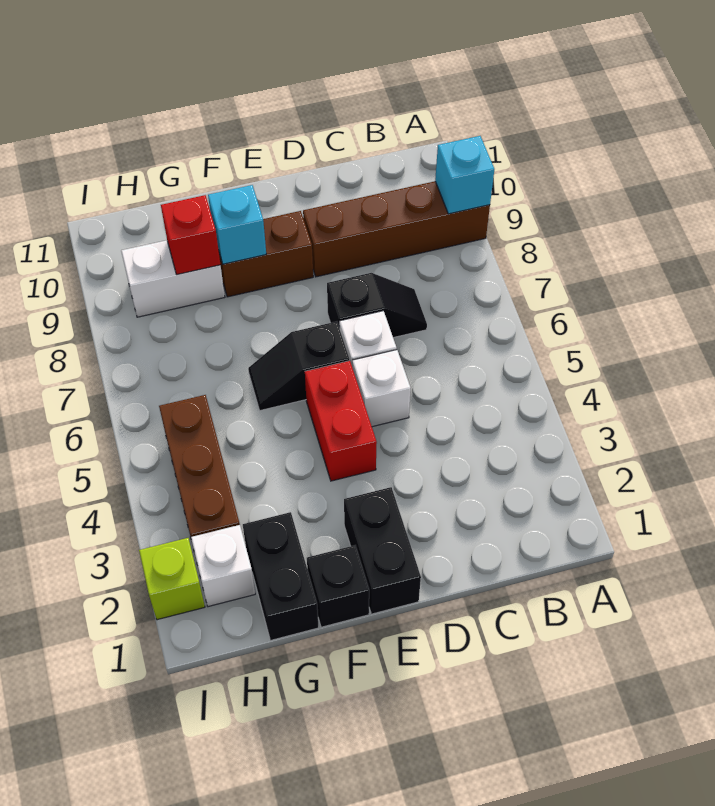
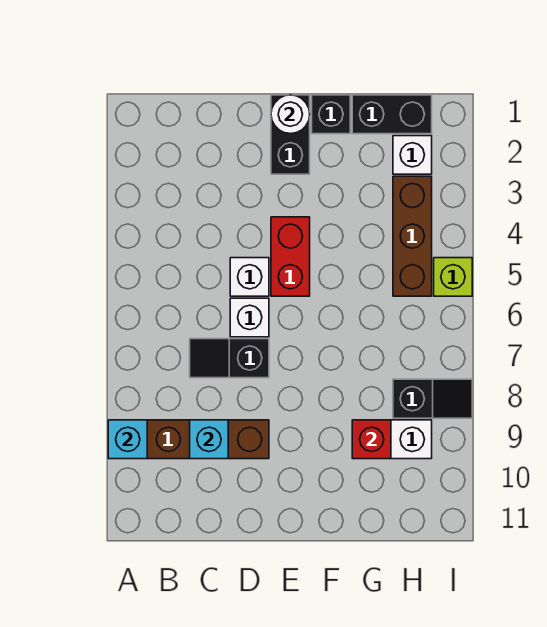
none -> white round brick E1 level 2
black slope E6:F6 level 1 top E -> black slope H8:I8 level 1 top H
brown brick E9:F9 level 1 -> none
cyan brick F9 level 2 -> cyan brick C9 level 2
black brick G1:G2 level 1 -> black brick G1:H1 level 1
lime brick I2 level 1 -> lime brick I5 level 1

